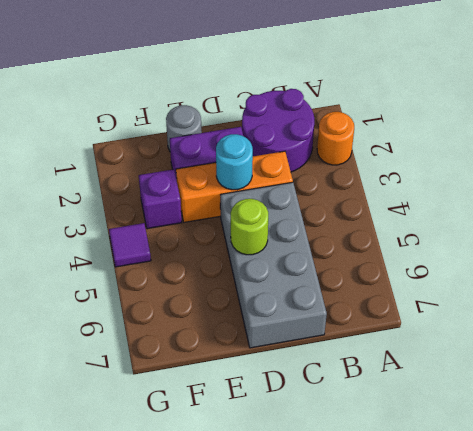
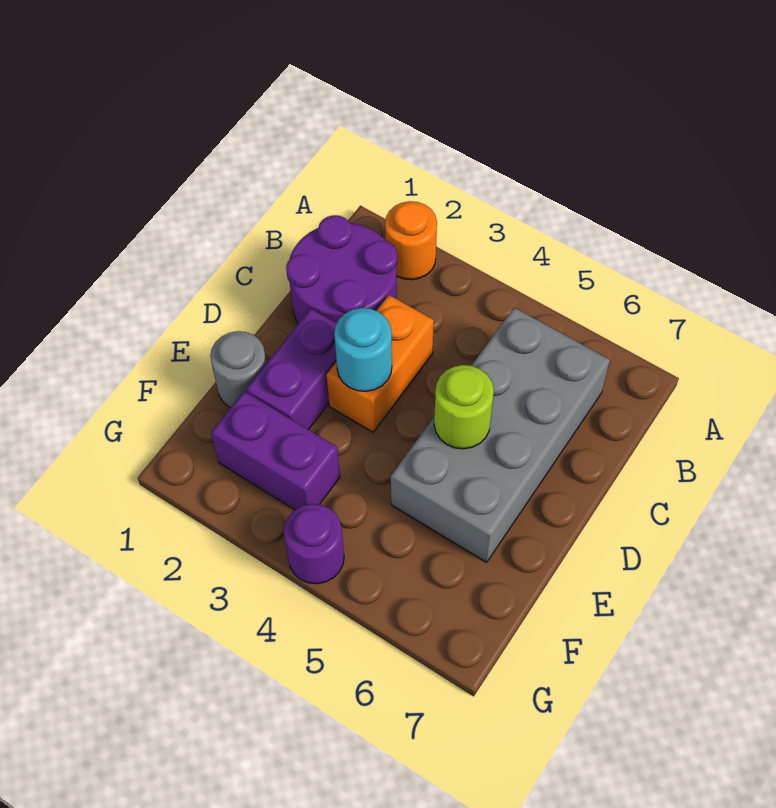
orange brick C3:E3 level 1 -> orange brick C3:D3 level 1
grey brick C4:D7 level 1 -> grey brick B5:E6 level 1
purple brick F3 level 1 -> purple brick F2:F3 level 1
purple tile G4 level 1 -> purple round brick G4 level 1

